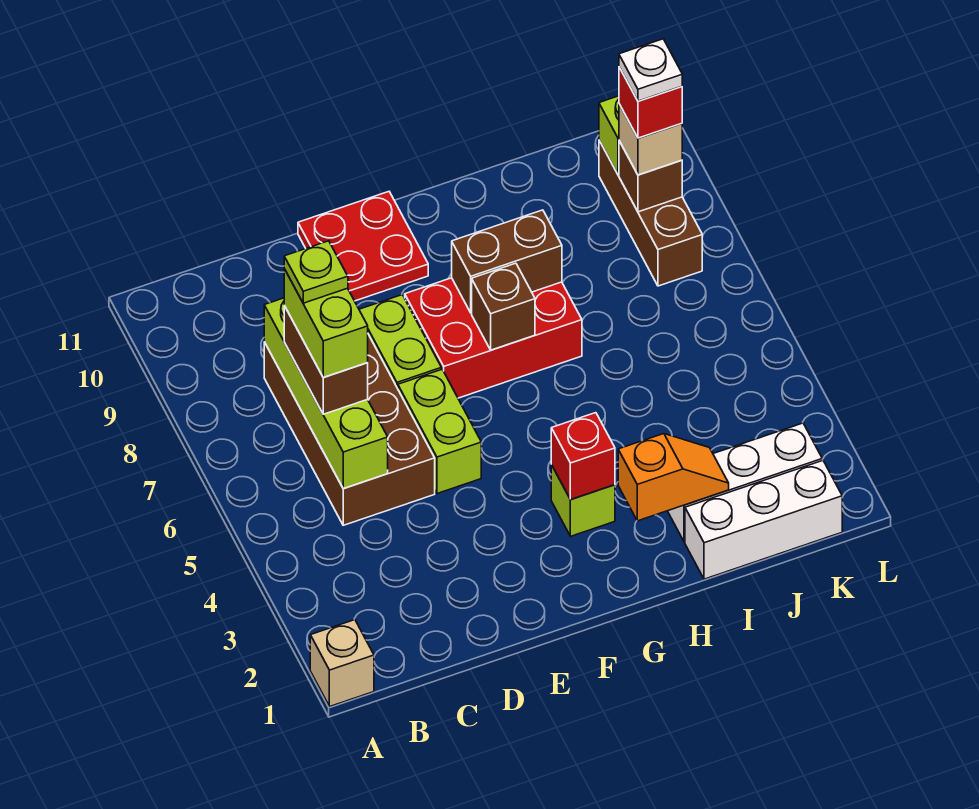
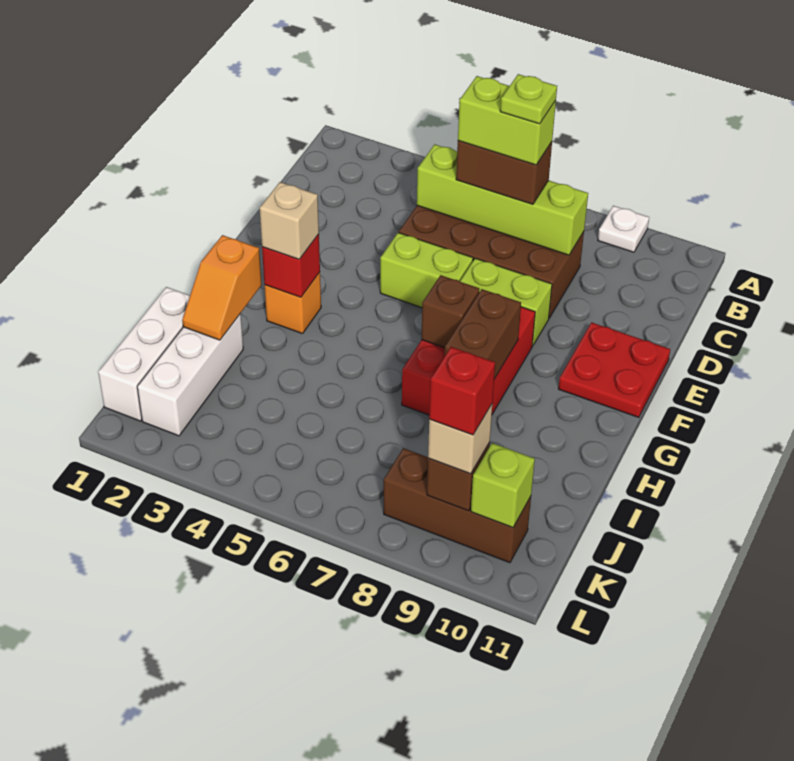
tan brick A1 level 1 -> tan brick G3 level 3
lime brick G3 level 1 -> orange brick G3 level 1
white plate K9 level 5 -> white plate A9 level 1

